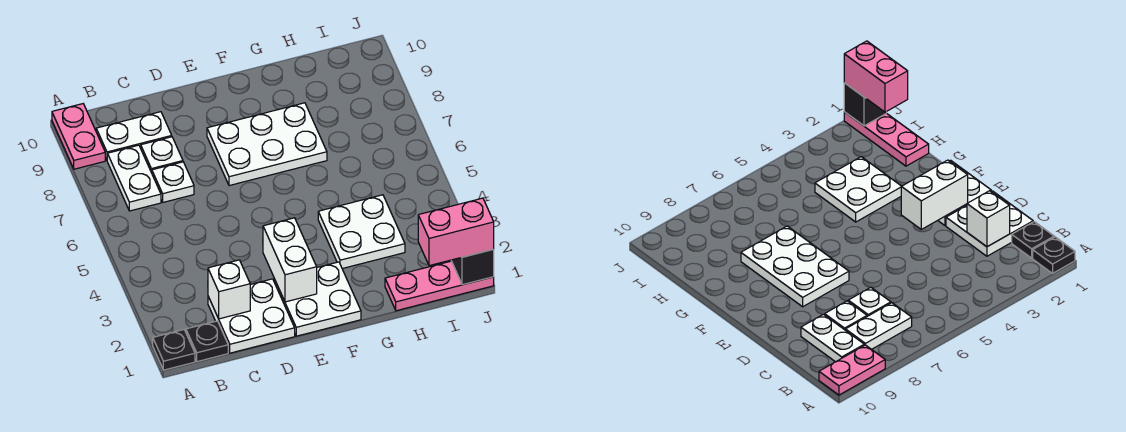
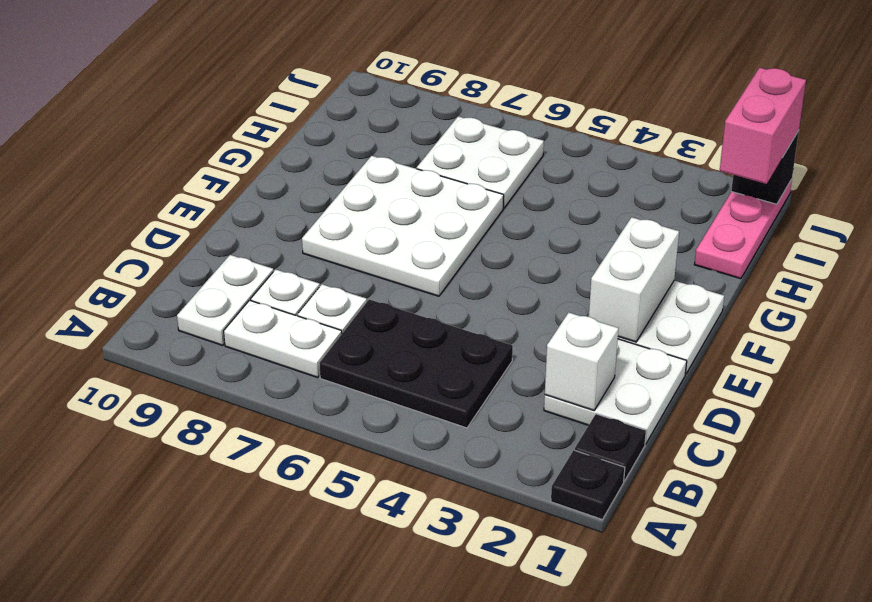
pink plate A9:A10 level 1 -> none
none -> black plate B4:C6 level 1
white brick E2:E3 level 2 -> white brick E2:F2 level 2
white plate E7:G8 level 1 -> white plate E6:G8 level 1
white plate G3:H4 level 1 -> white plate H6:I7 level 1

